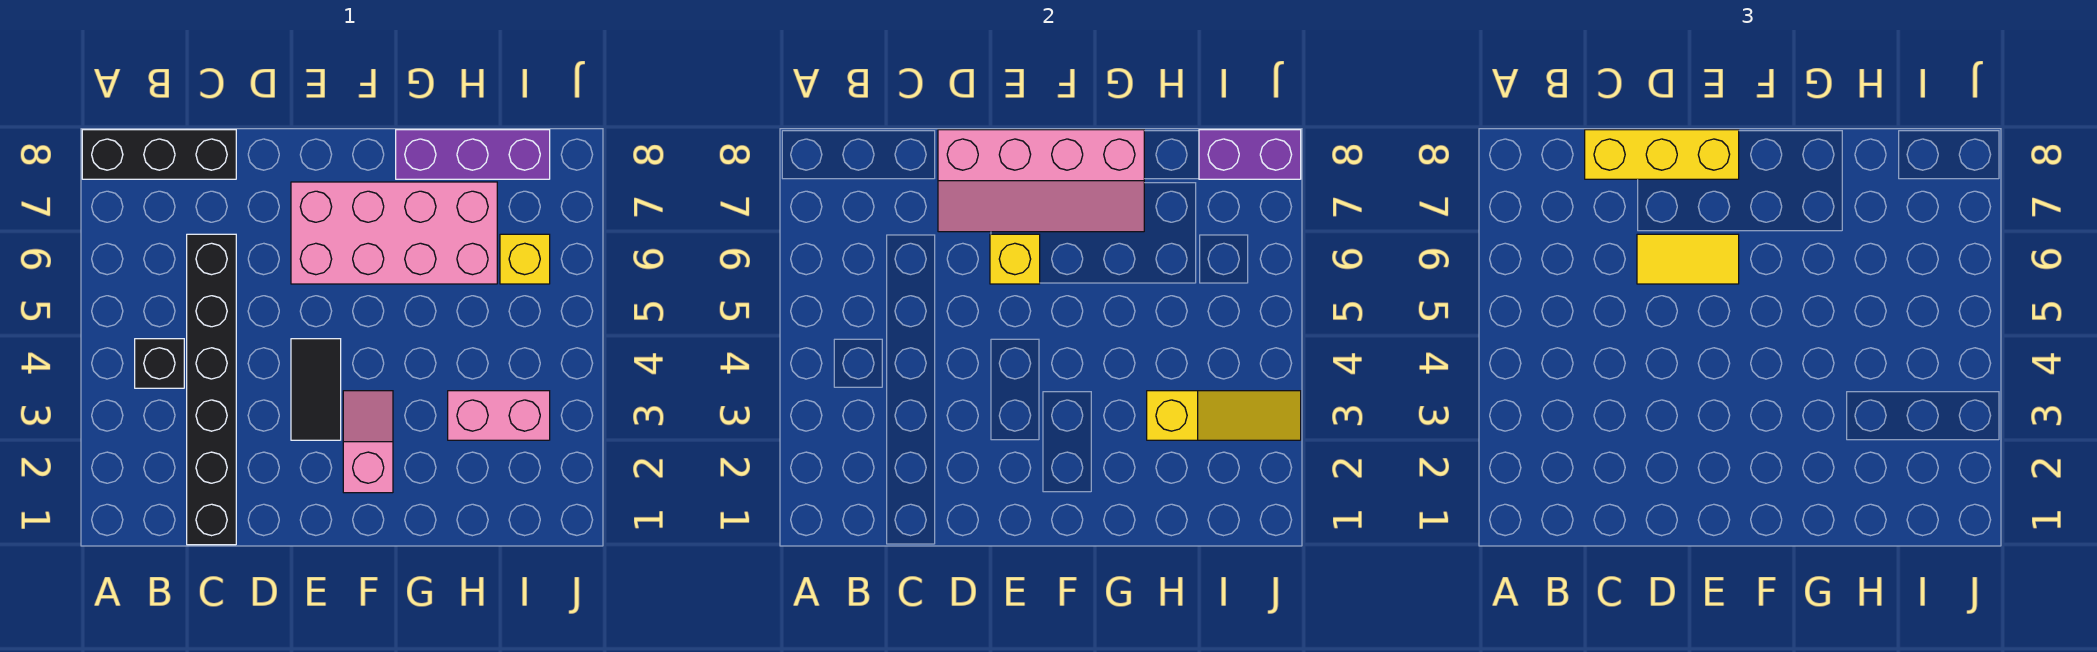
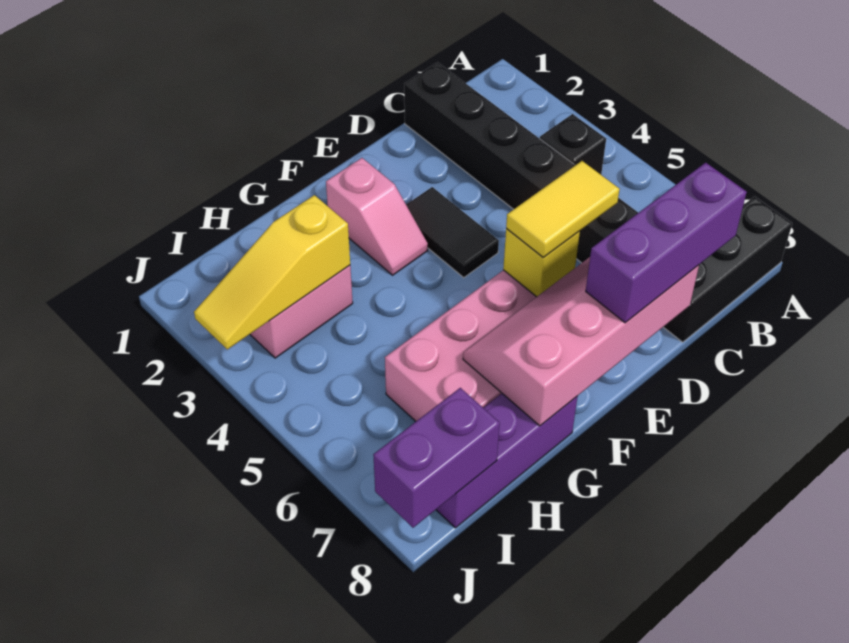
yellow brick C8:E8 level 3 -> purple brick C8:E8 level 3
yellow brick I6 level 1 -> none

